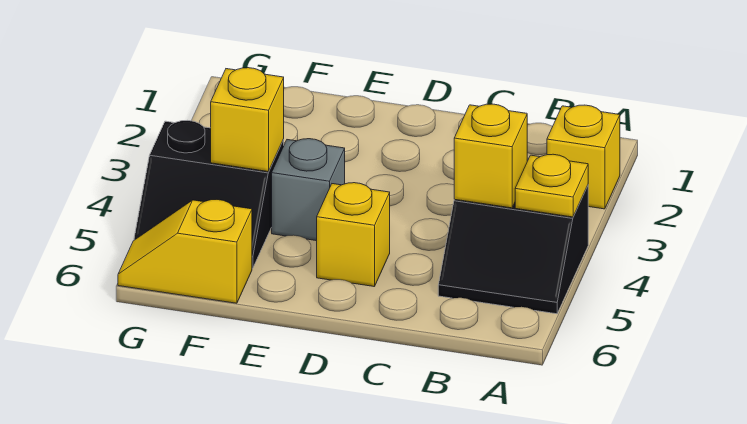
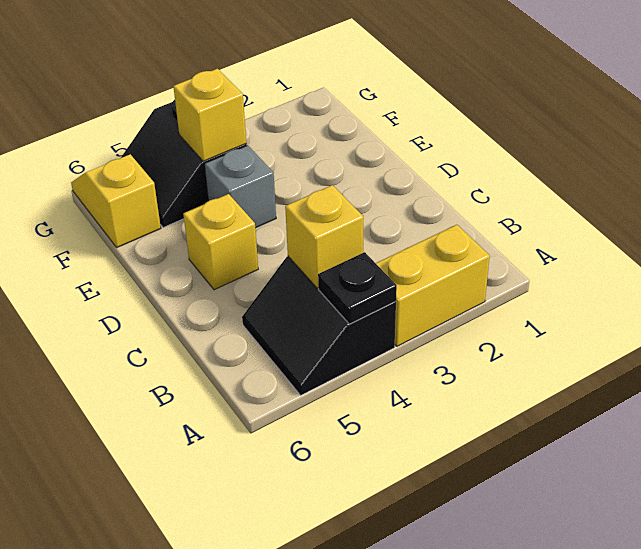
yellow brick A2 level 1 -> yellow brick A2:A3 level 1
yellow plate A4 level 2 -> black plate A4 level 2

